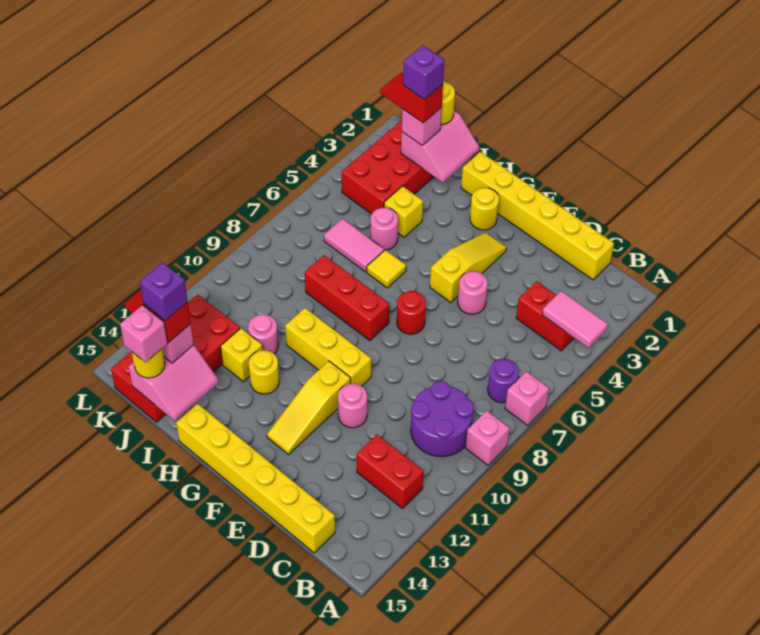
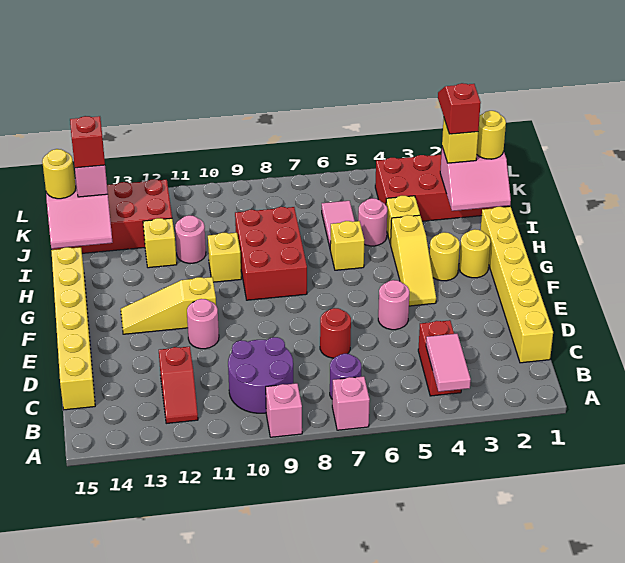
red brick B12:C12 level 1 -> red slope B12:C12 level 1 top C
yellow slope F3:F5 level 1 top 5 -> yellow slope F4:H4 level 1 top H
red round brick F7 level 1 -> red round brick D7 level 1
yellow brick F10:H10 level 1 -> yellow brick H10 level 1
red brick G8:I8 level 1 -> red brick G8:I9 level 1
yellow tile H6 level 1 -> yellow brick H6 level 1
yellow round brick H12 level 1 -> yellow round brick G3 level 1
pink brick J2 level 3 -> yellow brick J2 level 3
purple brick J2 level 5 -> none
purple brick J14 level 5 -> none
pink brick J15 level 4 -> none

